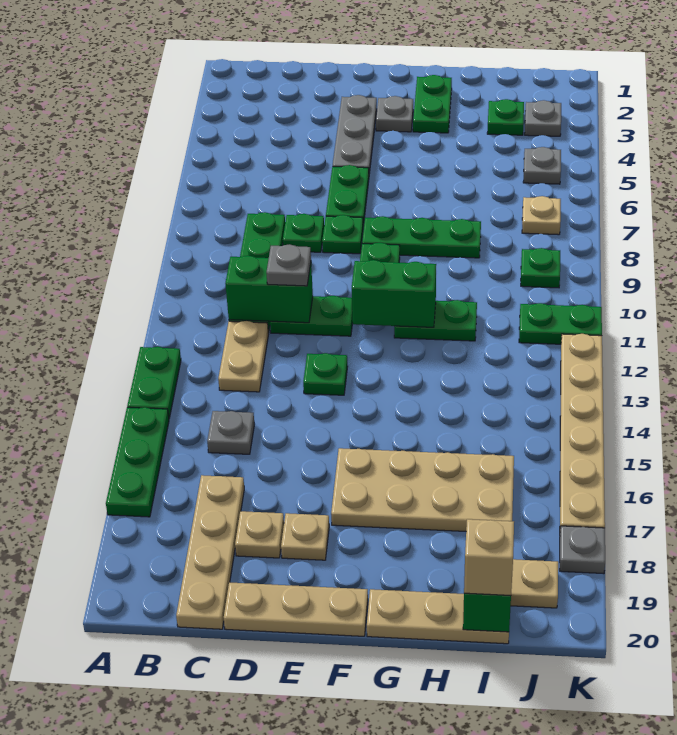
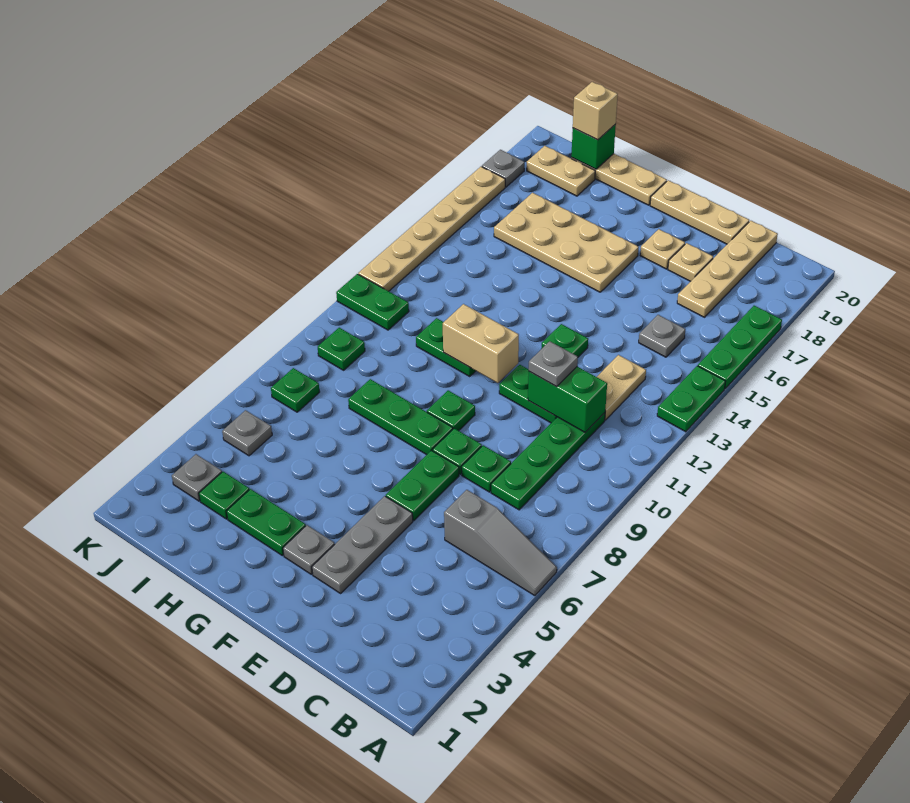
none -> grey slope A6:C6 level 1 top C
green brick F11:G11 level 2 -> tan brick F11:G11 level 2
green plate G2:G3 level 1 -> green plate G3:H3 level 1
tan plate J7 level 1 -> green plate J7 level 1

